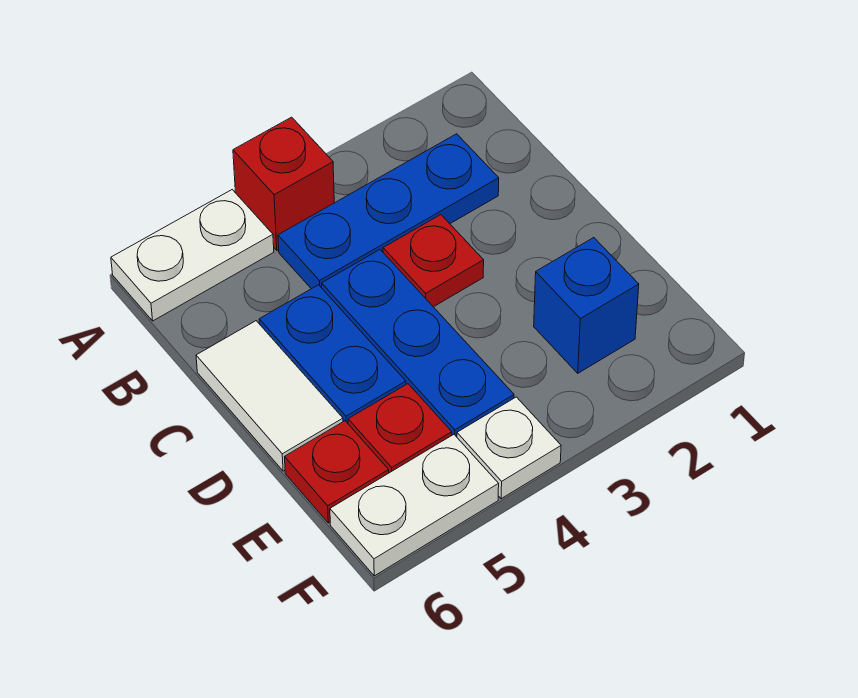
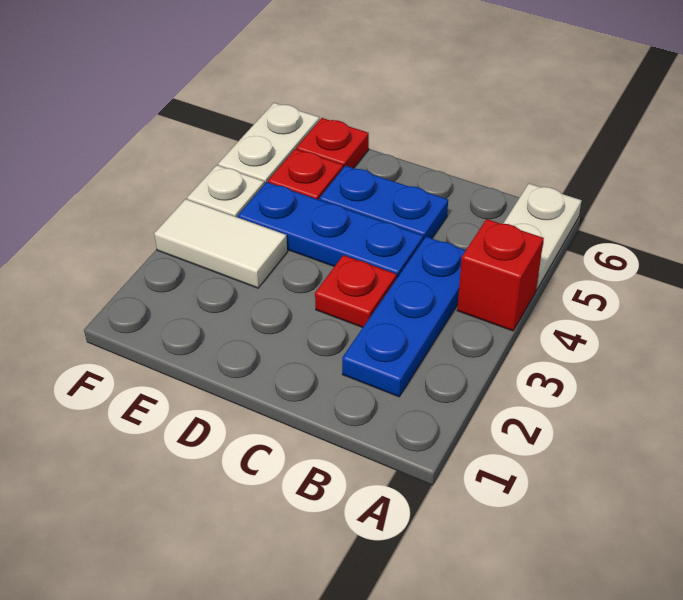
white tile C6:D6 level 1 -> white tile E3:F3 level 1
blue brick E2 level 1 -> none

